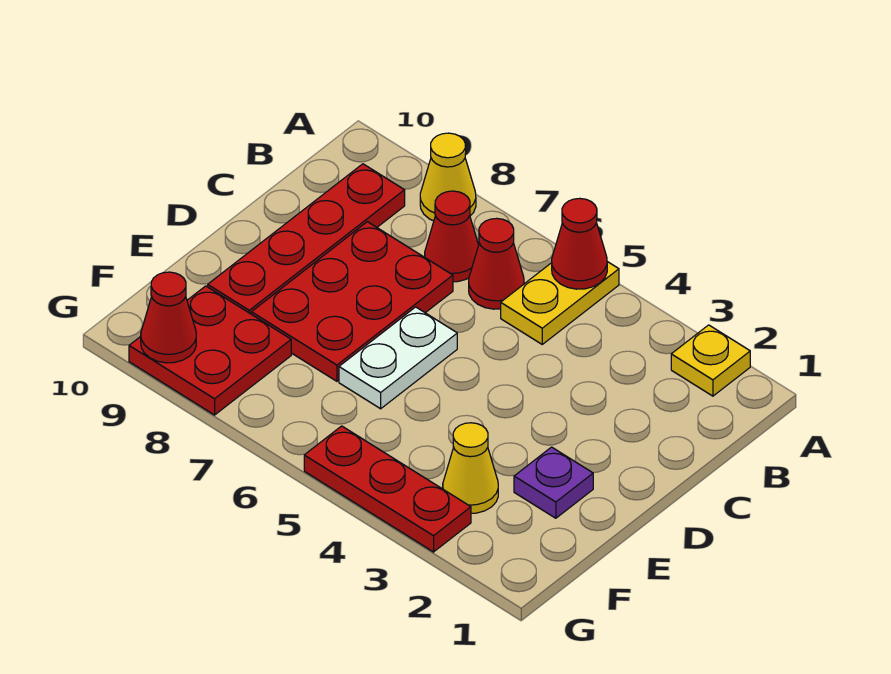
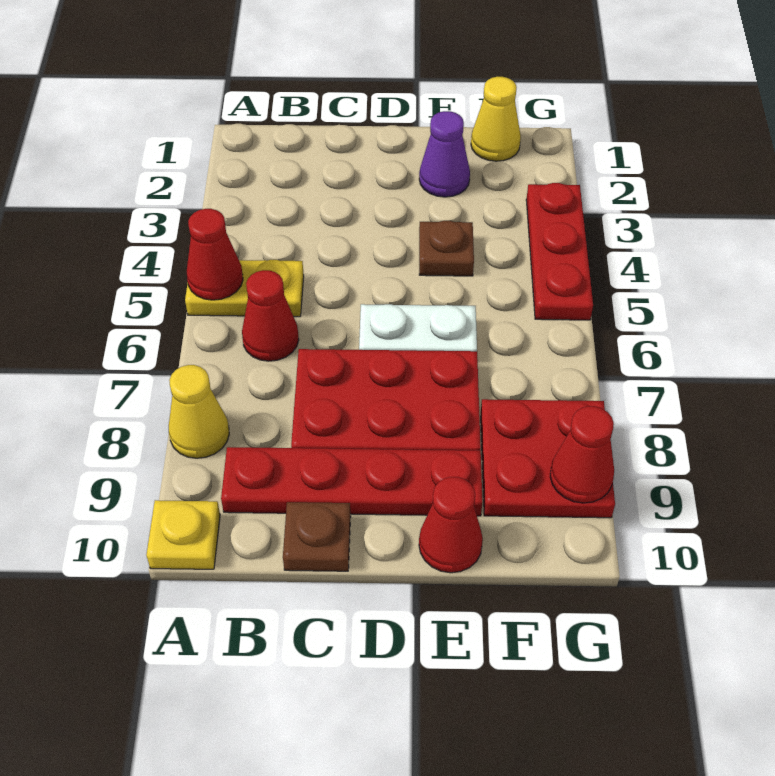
yellow plate A2 level 1 -> yellow plate A10 level 1
red cone B7 level 1 -> red cone E10 level 1
none -> brown plate C10 level 1
purple plate E2 level 1 -> purple cone E2 level 1
none -> brown plate E4 level 1
yellow cone F3 level 1 -> yellow cone F1 level 1

